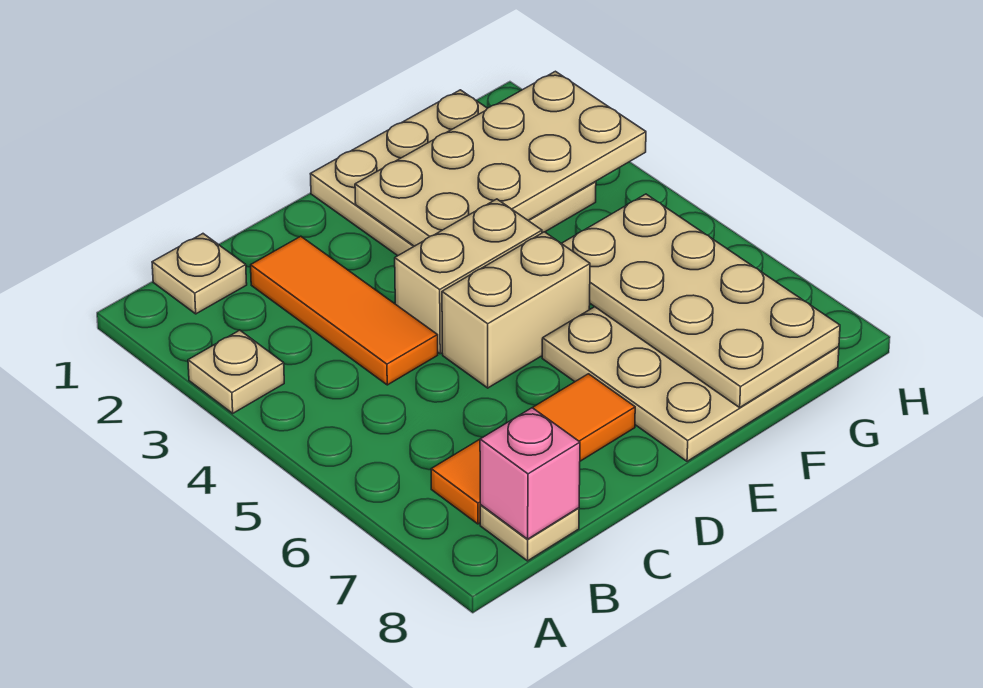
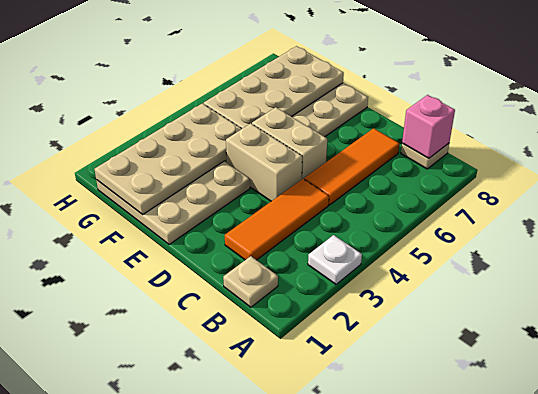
tan plate A3 level 1 -> white plate A3 level 1
orange tile B7:D7 level 1 -> orange tile C5:C7 level 1
tan plate E2:H3 level 2 -> tan plate F1:G4 level 2

